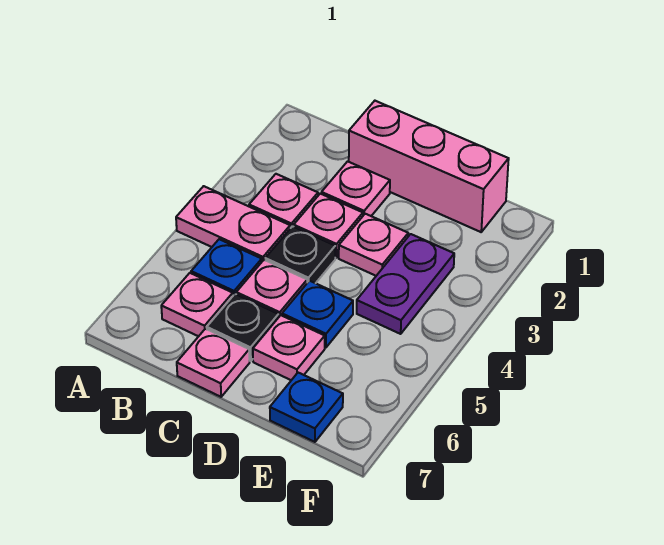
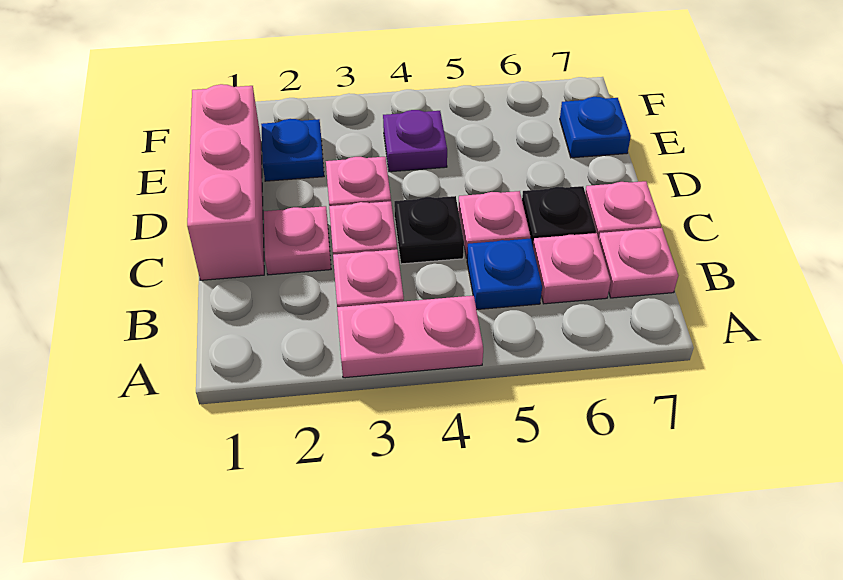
pink plate A4:B4 level 1 -> pink plate A3:A4 level 1
blue plate D5 level 1 -> blue plate E2 level 1
pink plate D6 level 1 -> pink plate B7 level 1
purple plate E3:E4 level 1 -> purple plate E4 level 1

